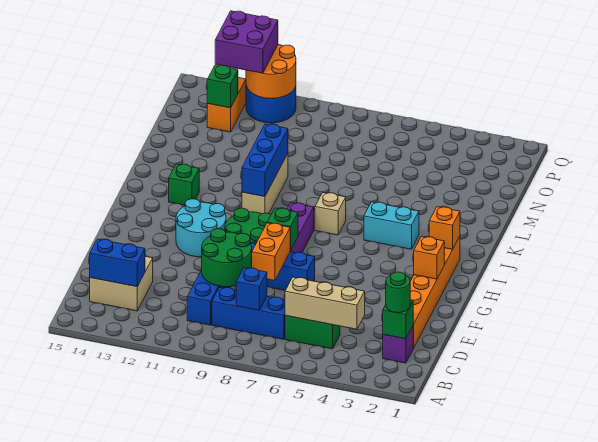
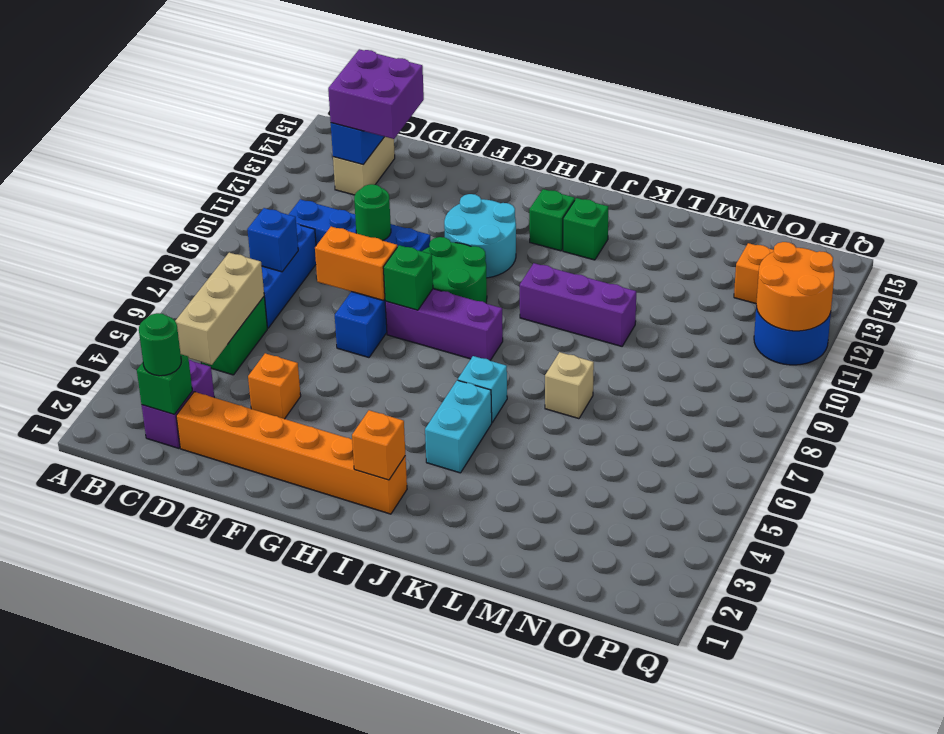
purple brick C2 level 1 -> purple brick C2:C3 level 1
tan brick C13:D14 level 1 -> tan brick C13:C14 level 1
green round brick D9:E10 level 2 -> green round brick E10 level 2
orange brick G2 level 2 -> orange brick E4 level 1
none -> cyan brick J6 level 1
tan brick J7 level 1 -> tan brick L7 level 1
tan brick J10:L10 level 1 -> purple brick J10:L10 level 1
blue brick J10:L10 level 2 -> none
green brick O13 level 2 -> green brick I13 level 1
purple brick P12:Q13 level 3 -> purple brick C13:D14 level 3

